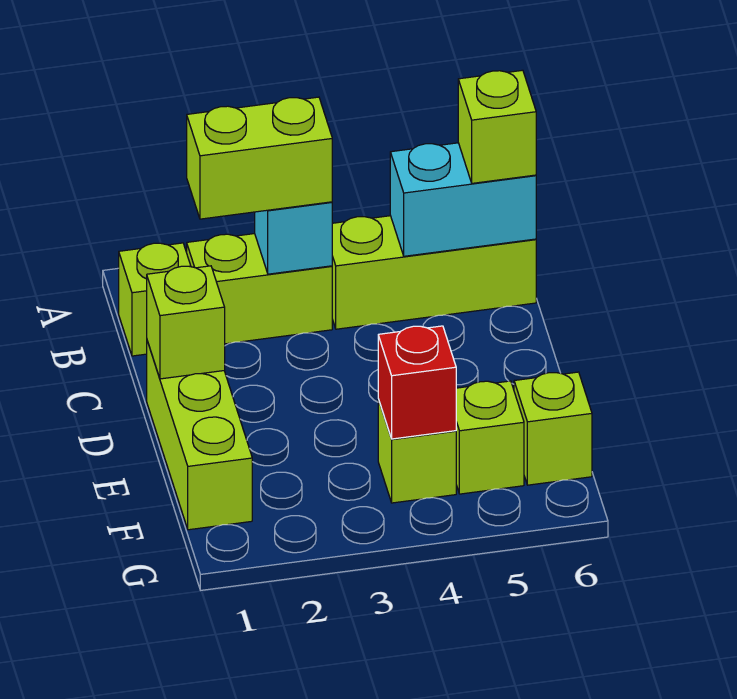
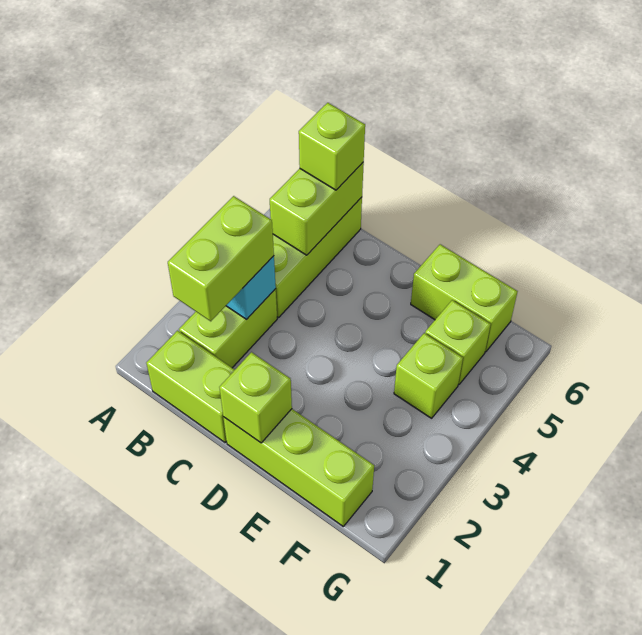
lime brick B1 level 1 -> lime brick B1:C1 level 1
cyan brick B5:B6 level 2 -> lime brick B5:B6 level 2
red brick F4 level 2 -> none
lime brick F6 level 1 -> lime brick E6:F6 level 1

